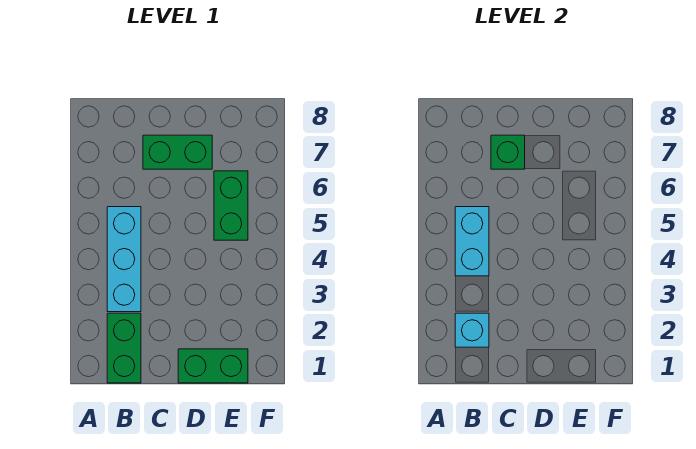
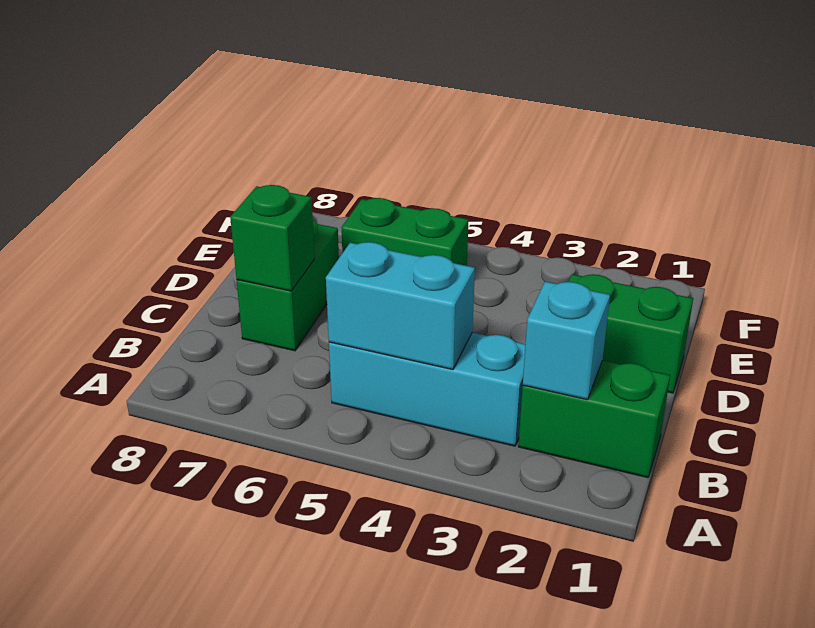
green brick D1:E1 level 1 -> green brick D1:D2 level 1

